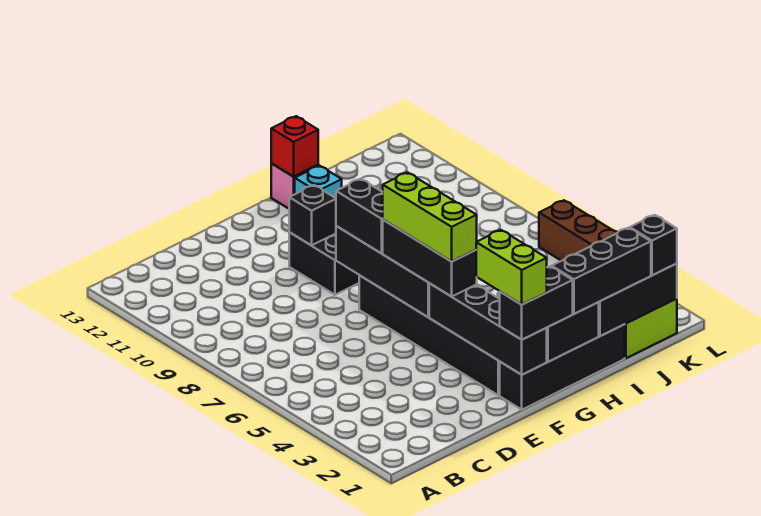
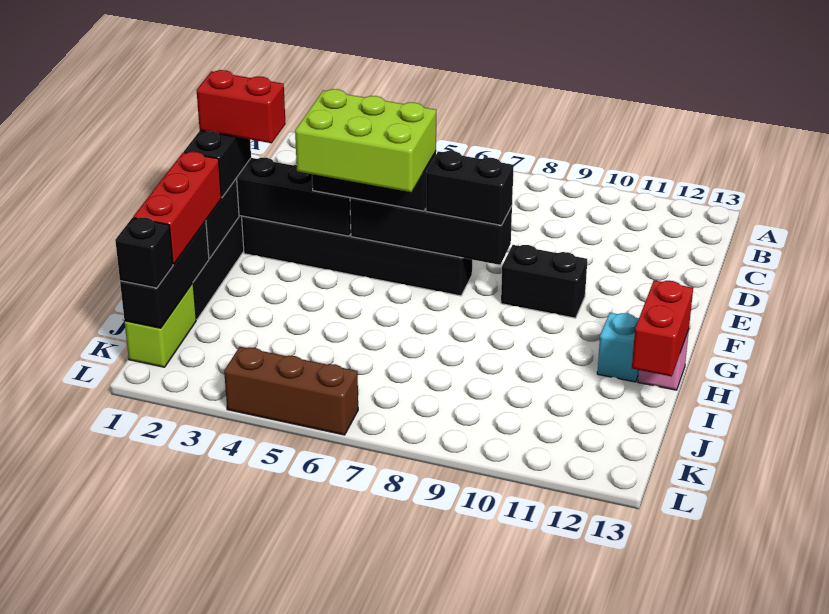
lime brick F1:F2 level 4 -> red brick F1:F2 level 4
lime brick F4:F6 level 4 -> lime brick F4:G6 level 4
black brick F10 level 2 -> none
black brick H1:J1 level 3 -> red brick H1:J1 level 3
red brick H13 level 2 -> red brick H13:I13 level 2

